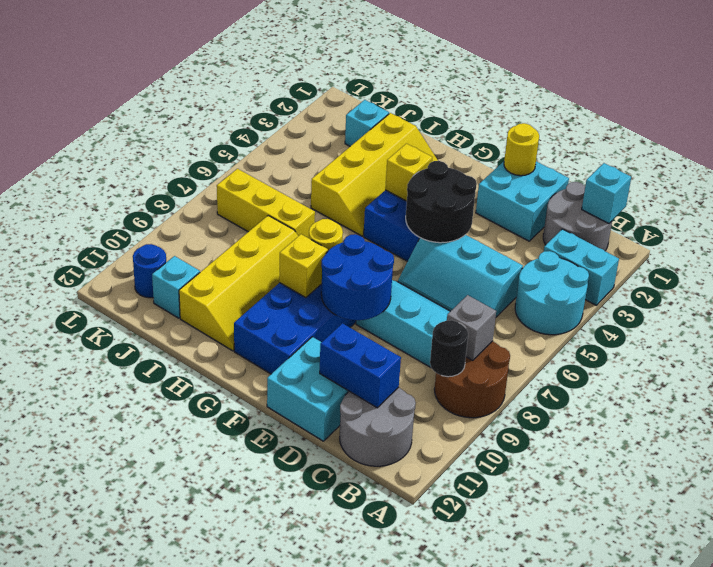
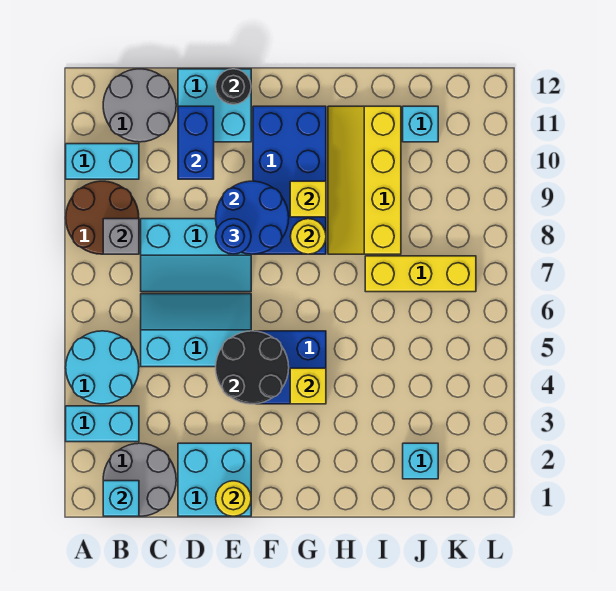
none -> cyan brick A10:B10 level 1
black round brick B9 level 2 -> black round brick E12 level 2
blue brick C11:D11 level 2 -> blue brick D10:D11 level 2
yellow slope H2:I5 level 1 top I -> none
blue round brick K11 level 1 -> blue round brick E8 level 3

